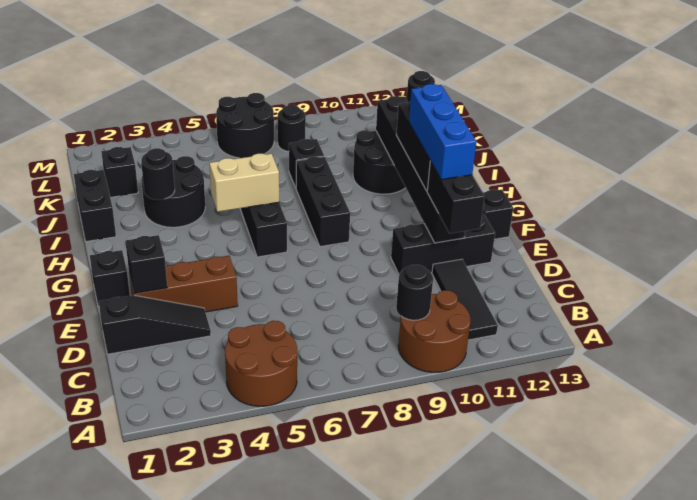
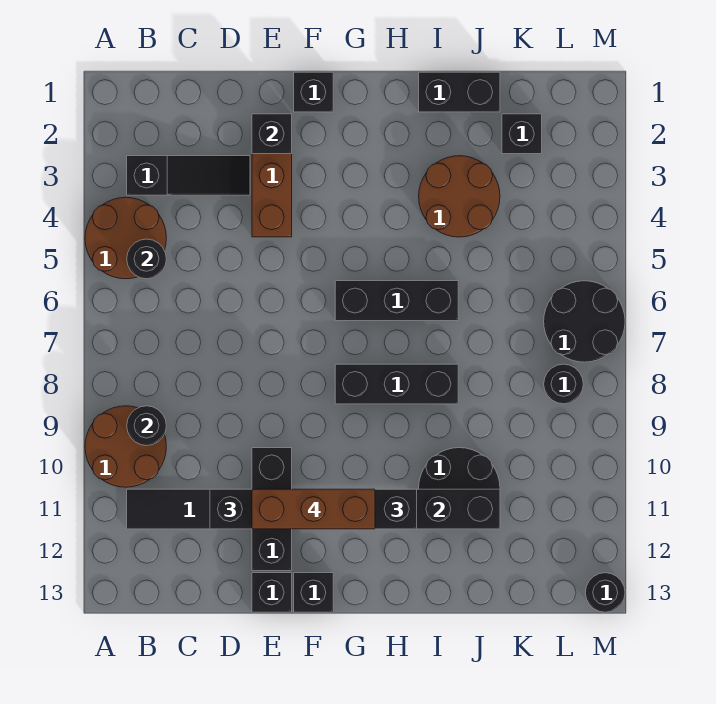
black slope D1:D3 level 1 top 1 -> black slope B3:D3 level 1 top B
blue brick E11:G11 level 4 -> brown brick E11:G11 level 4
tan brick H5:H6 level 2 -> none
black round brick I3:J4 level 1 -> brown round brick I3:J4 level 1
black round brick I3 level 2 -> black round brick B5 level 2
black brick J8 level 1 -> black brick E13 level 1

